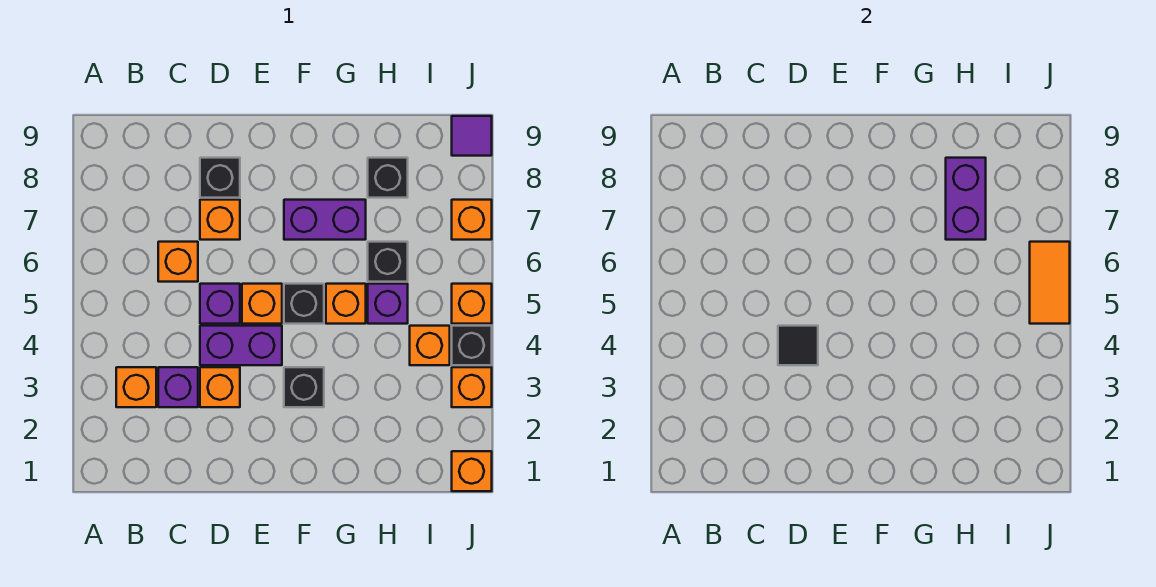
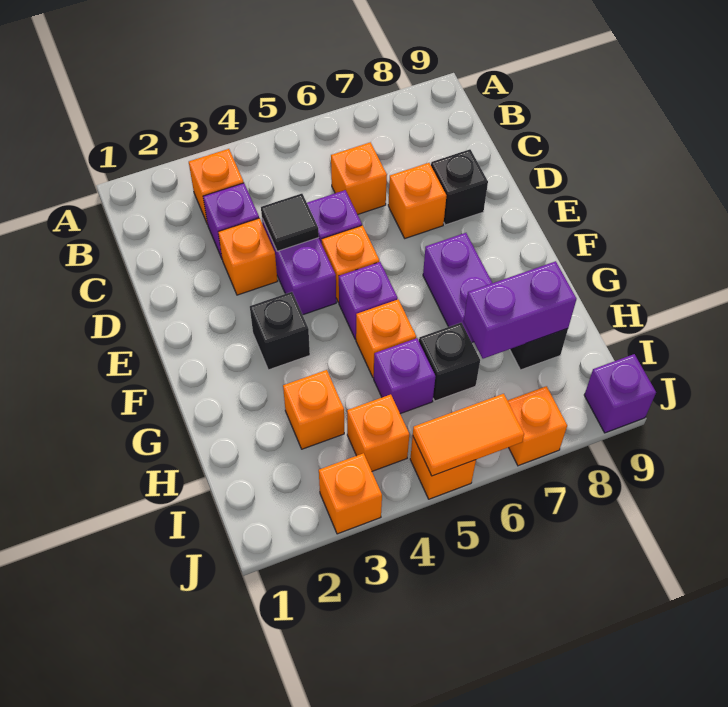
black brick F5 level 1 -> purple brick F5 level 1
orange brick J1 level 1 -> orange brick H3 level 1
black brick J4 level 1 -> none
purple tile J9 level 1 -> purple brick J9 level 1

